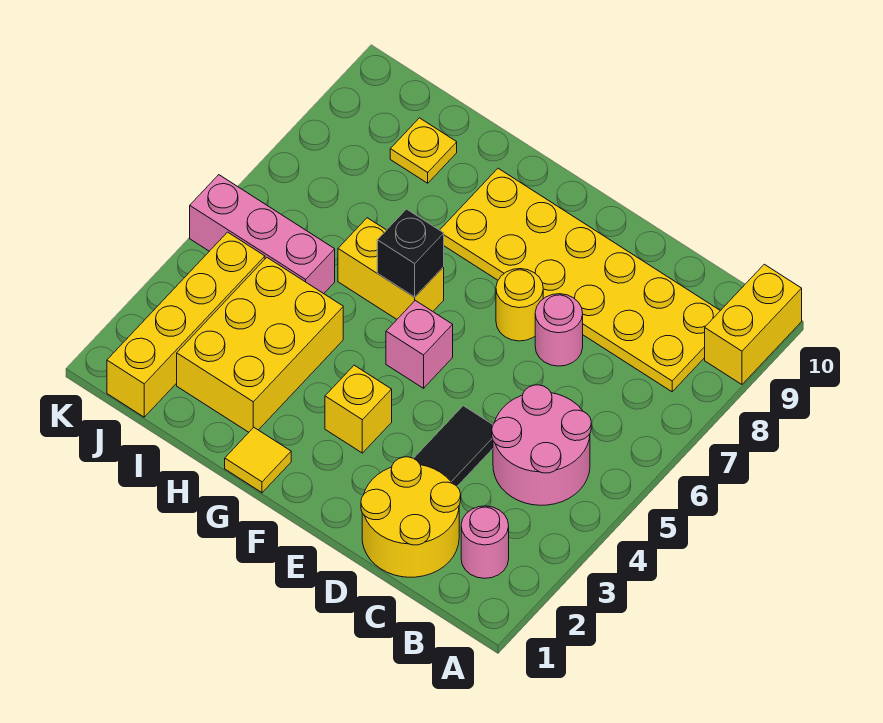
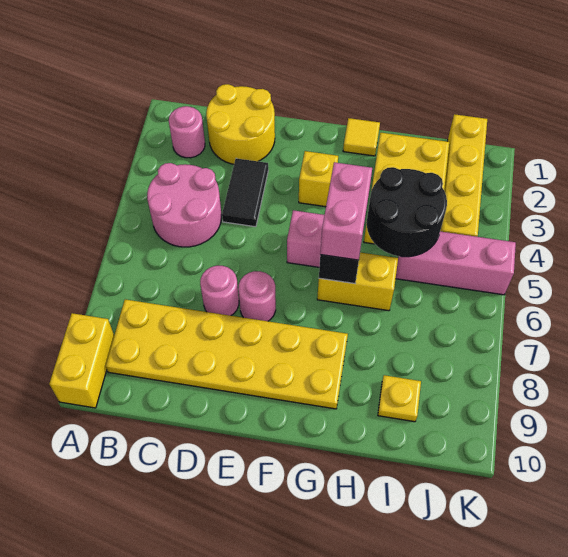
yellow round brick E7 level 1 -> pink round brick E7 level 1
none -> pink brick G5:G6 level 3
none -> black round brick H4:I5 level 2

